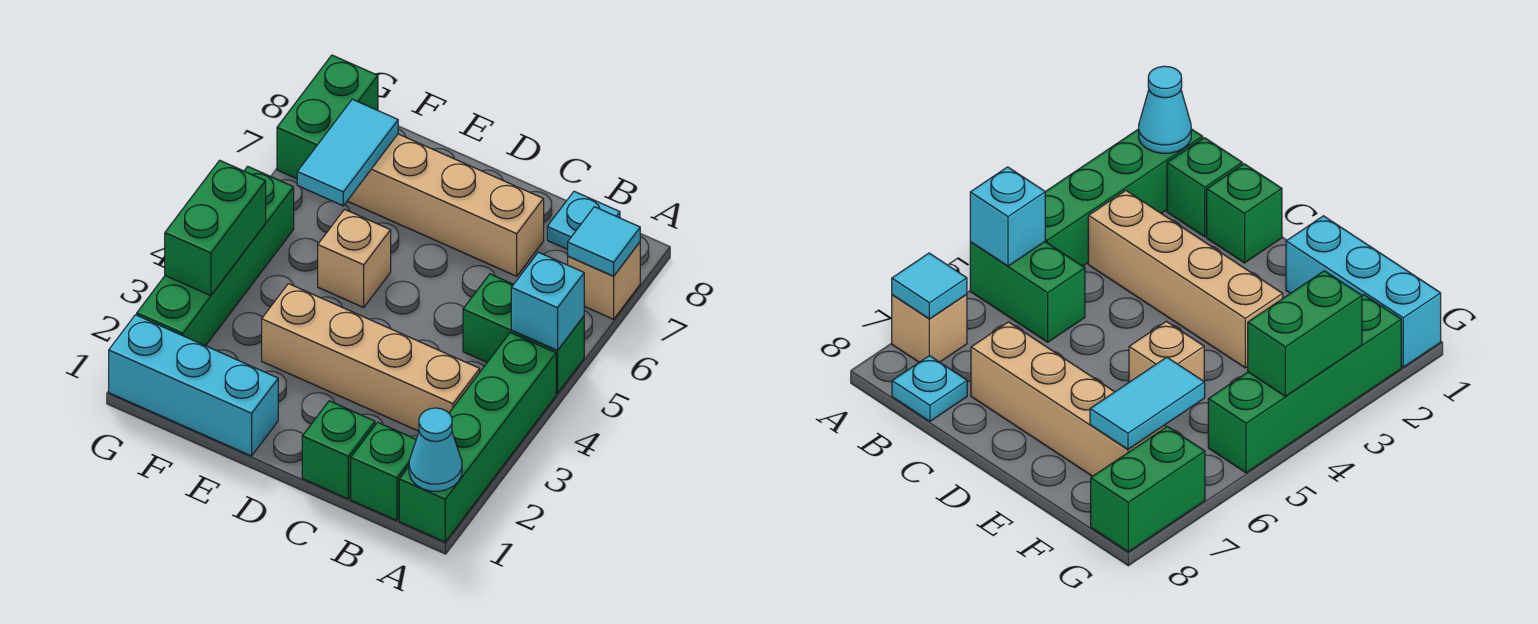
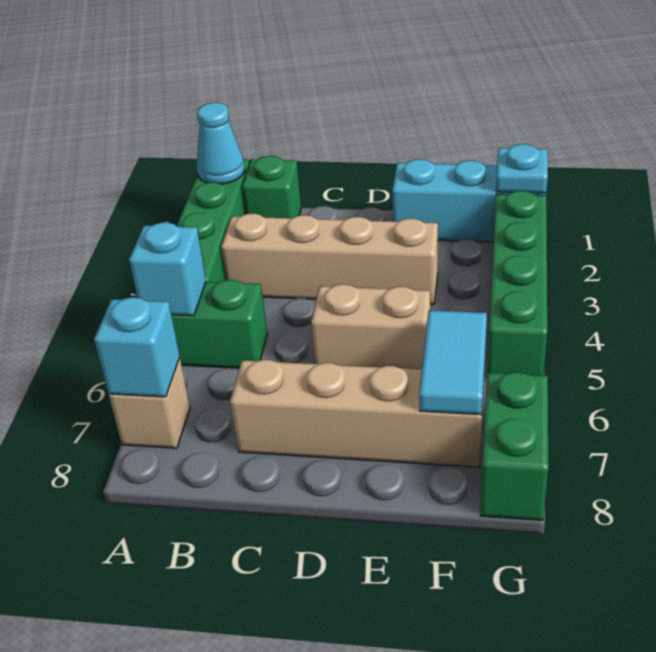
cyan tile A7 level 2 -> cyan brick A7 level 2
cyan plate B8 level 1 -> cyan plate G1 level 2
green brick C1 level 1 -> none
tan brick E5 level 1 -> tan brick D5:E5 level 1
green brick G3:G4 level 2 -> none

